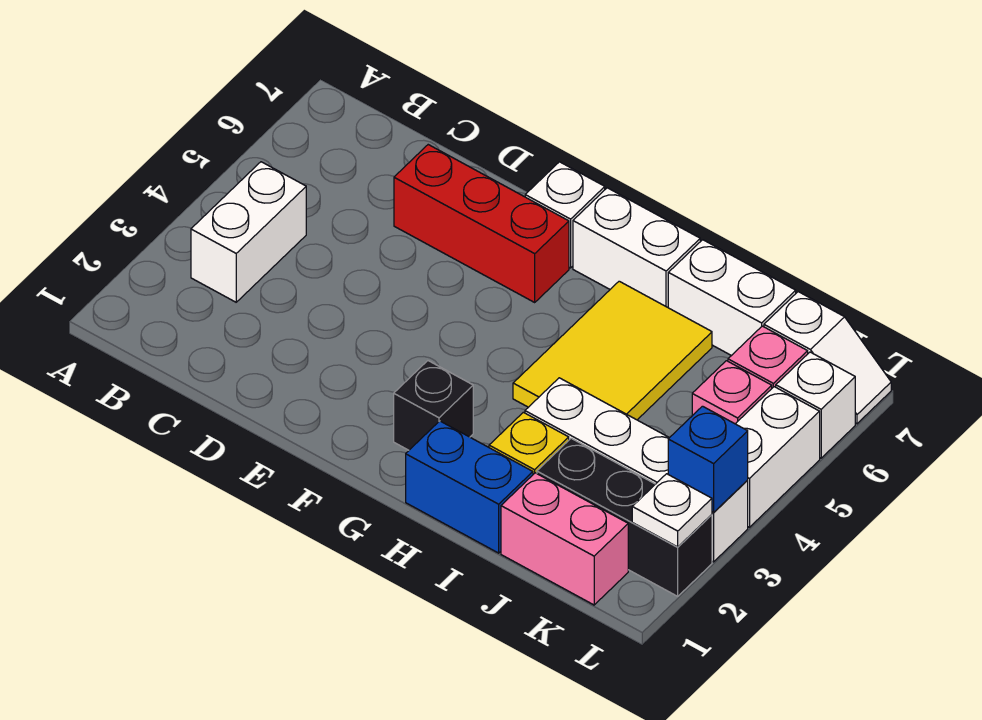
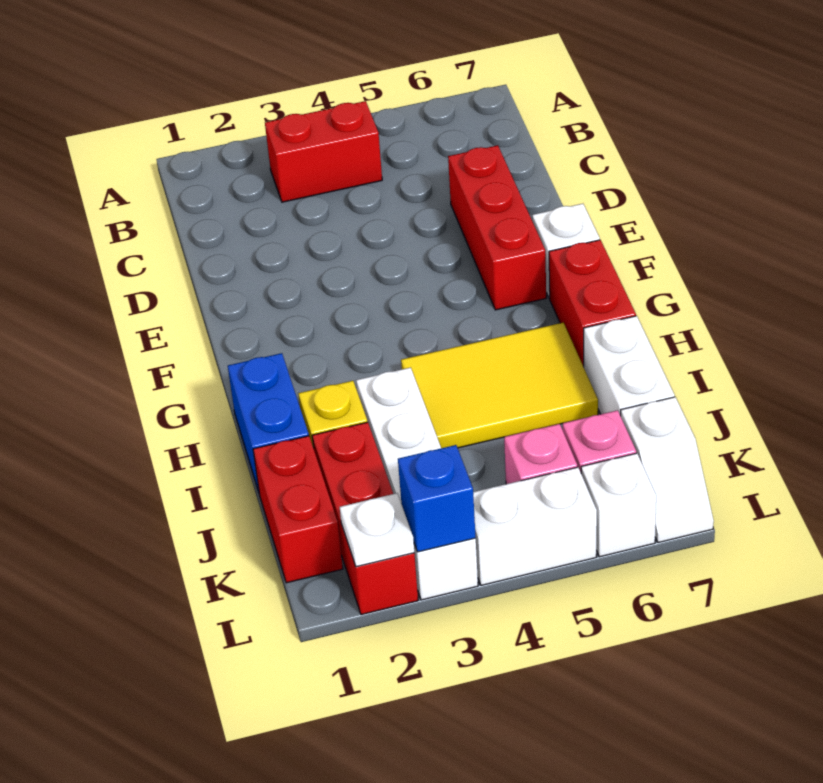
white brick B3:B4 level 1 -> red brick B3:B4 level 1
black brick G2 level 1 -> none
white brick G7:H7 level 1 -> red brick G7:H7 level 1
pink brick J1:K1 level 1 -> red brick J1:K1 level 1
black brick J2:L2 level 1 -> red brick J2:L2 level 1

